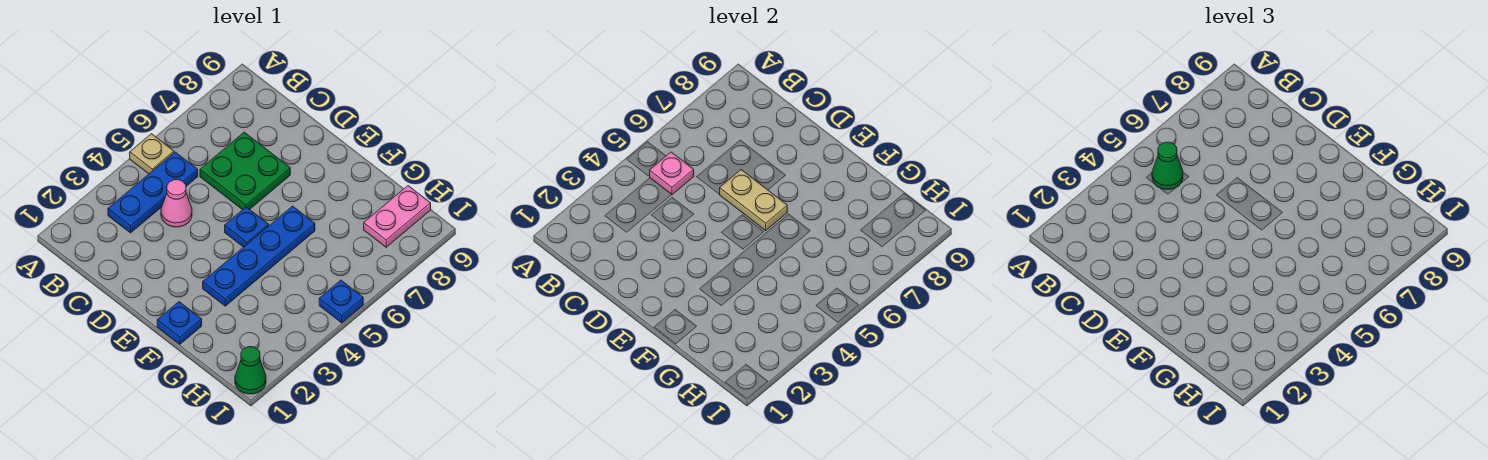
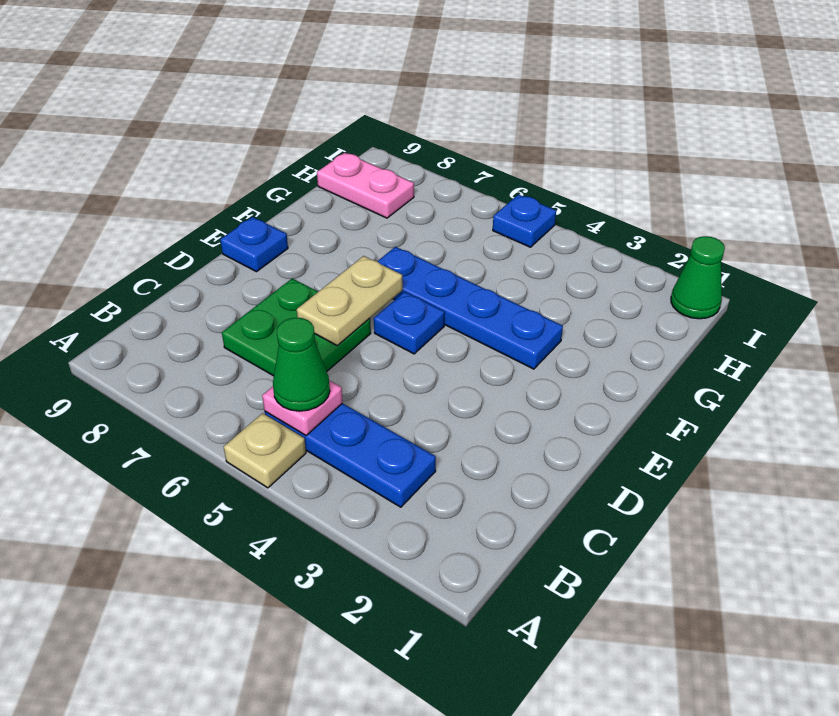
pink cone C4 level 1 -> none
blue plate F1 level 1 -> blue plate E9 level 1

